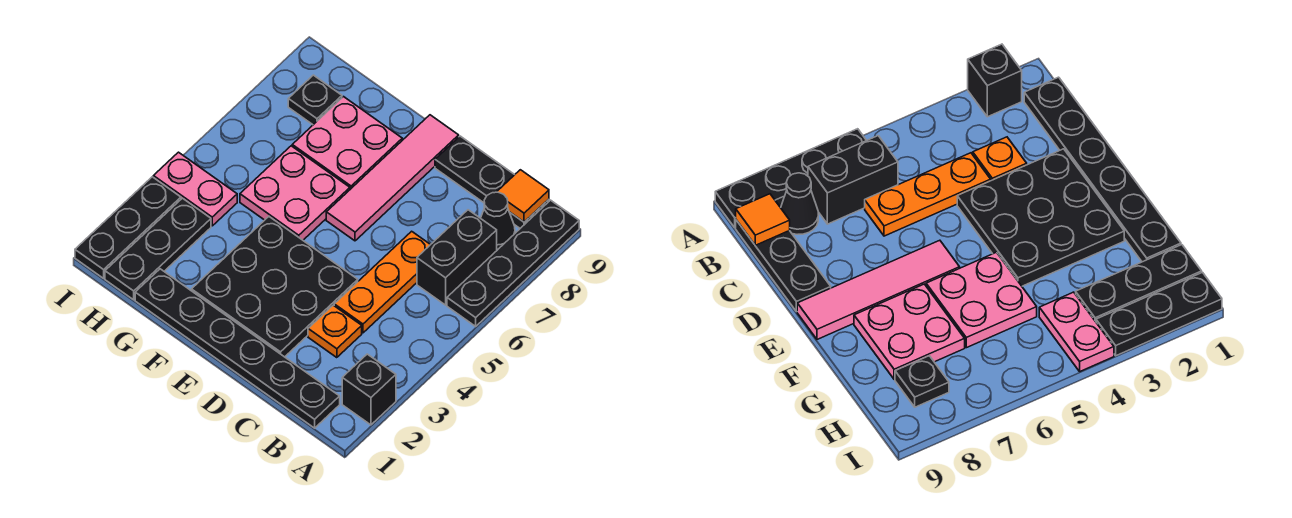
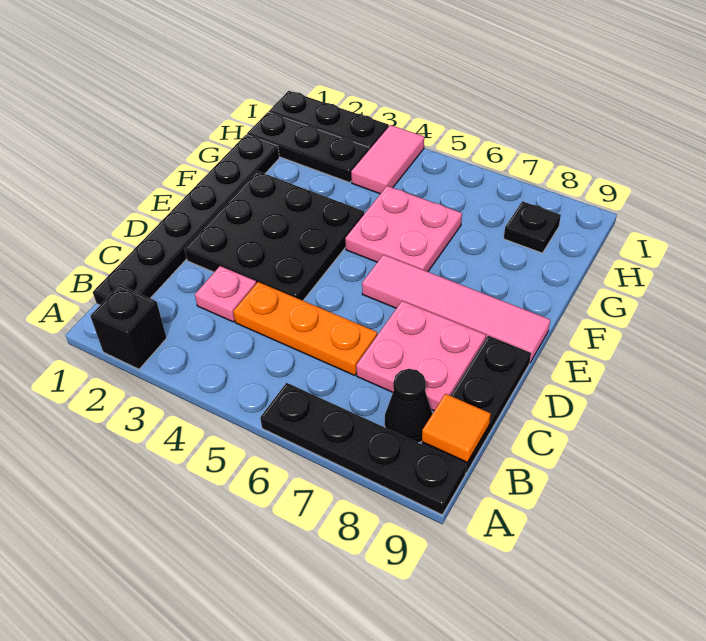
black brick B6:B7 level 1 -> none
orange plate C3 level 1 -> pink plate C3 level 1
pink plate F7:G8 level 1 -> pink plate C7:D8 level 1
pink plate H4:I4 level 1 -> pink tile H4:I4 level 1

